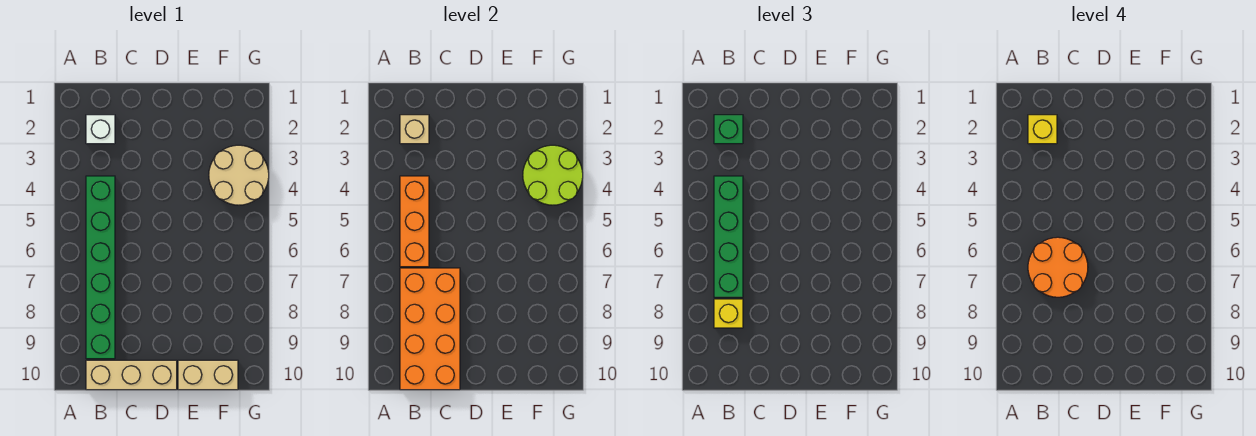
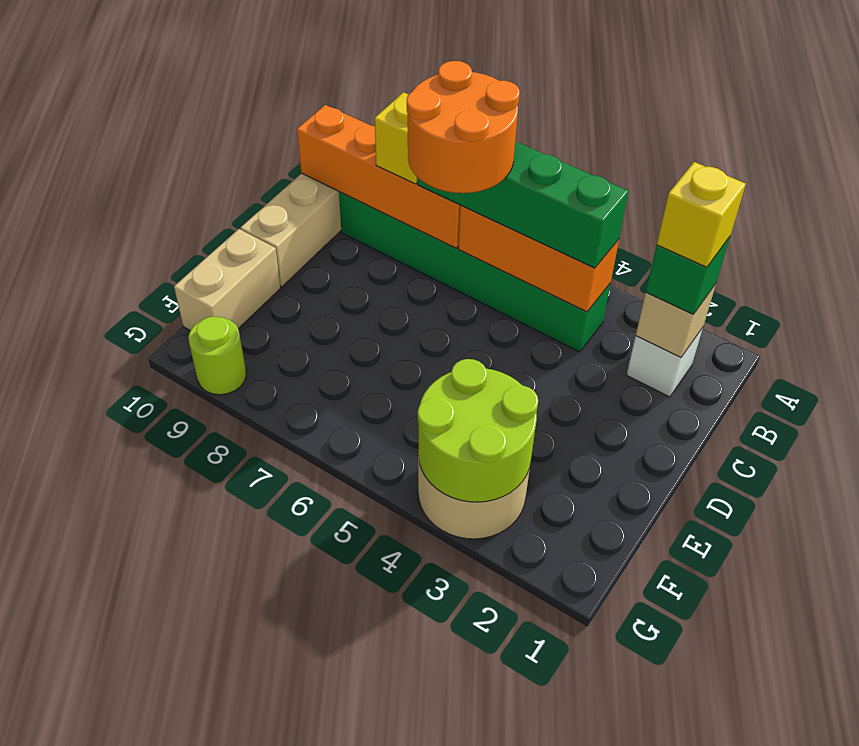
orange brick B7:C10 level 2 -> orange brick B7:B10 level 2
none -> lime round brick G9 level 1

